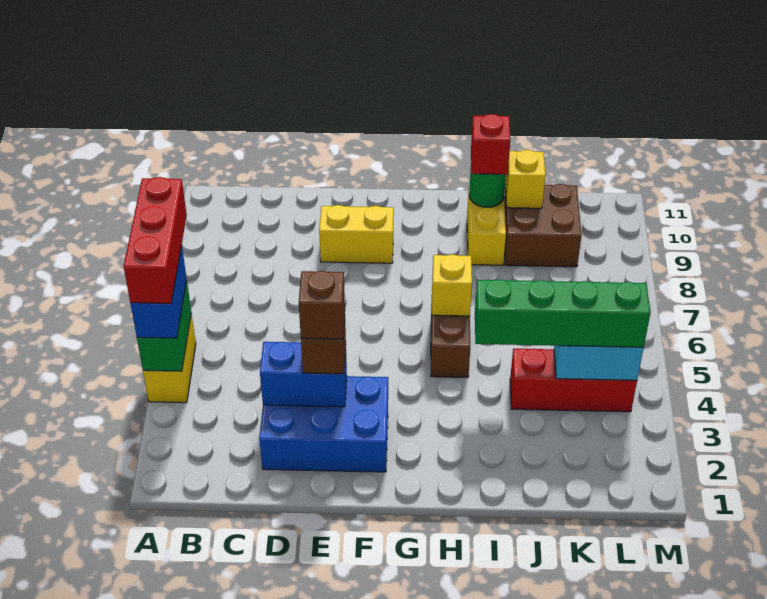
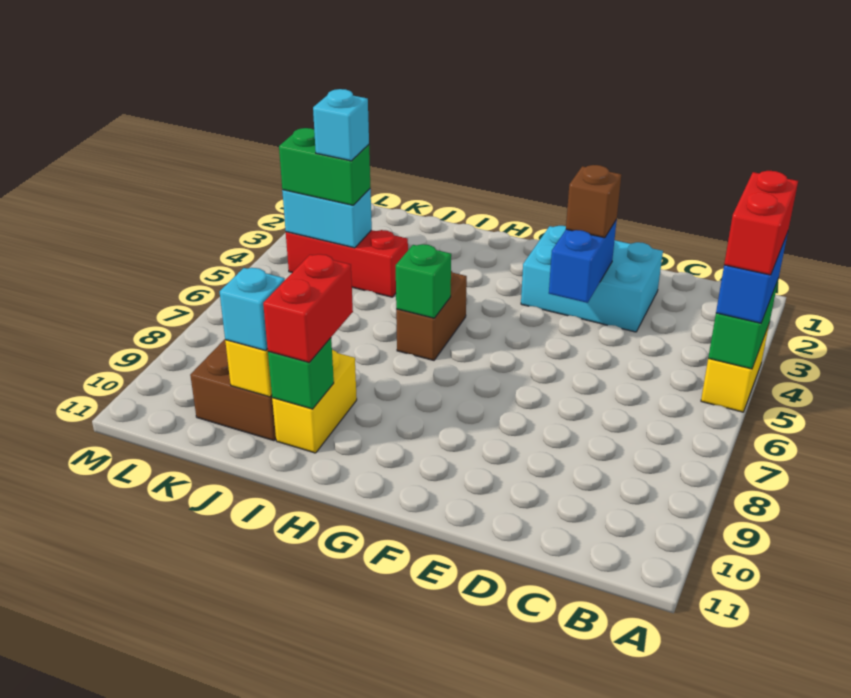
red brick A4:A6 level 4 -> red brick A4:A5 level 4
blue brick D2:F3 level 1 -> cyan brick D2:F3 level 1
blue brick D3:E3 level 2 -> blue brick E3:E4 level 2
brown brick E3 level 4 -> none
yellow brick E9:F9 level 1 -> none
yellow brick H6 level 2 -> green brick H6 level 2
green brick I4:L4 level 3 -> green brick K4:L4 level 3
green round brick I10 level 2 -> green brick I10 level 2
red brick I10 level 3 -> red brick I9:I10 level 3
none -> cyan brick J10 level 3
none -> cyan brick K4 level 4

